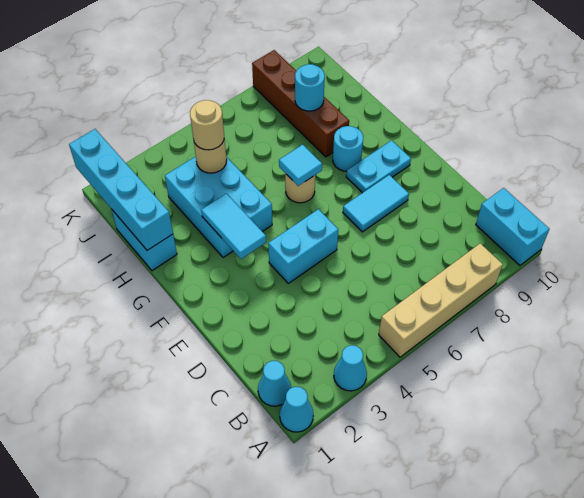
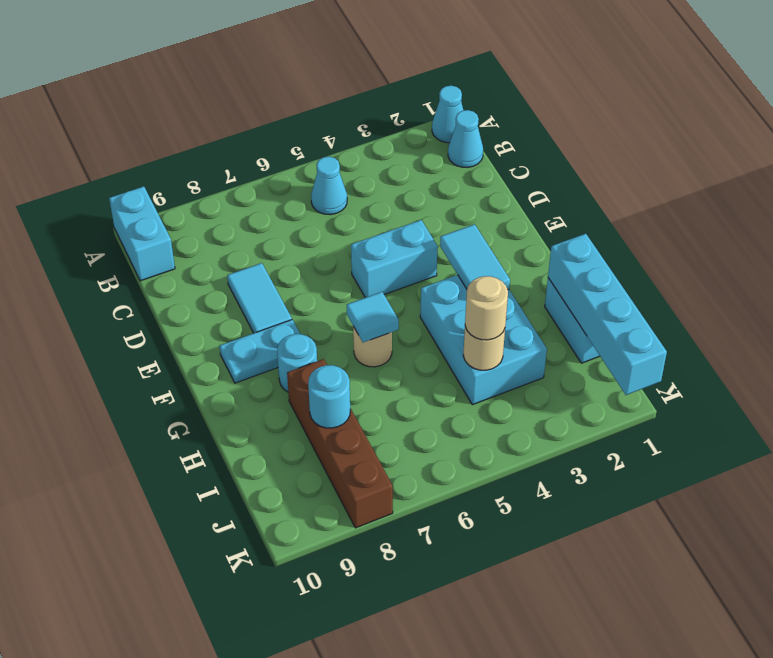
cyan cone A3 level 1 -> cyan cone B5 level 1
tan brick A5:A8 level 1 -> none
cyan tile E7:E8 level 1 -> cyan tile D8:E8 level 1

